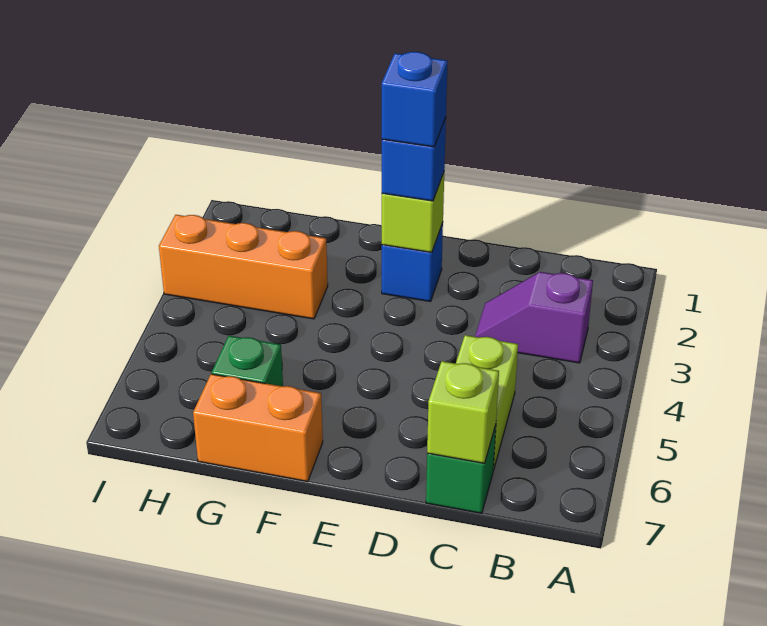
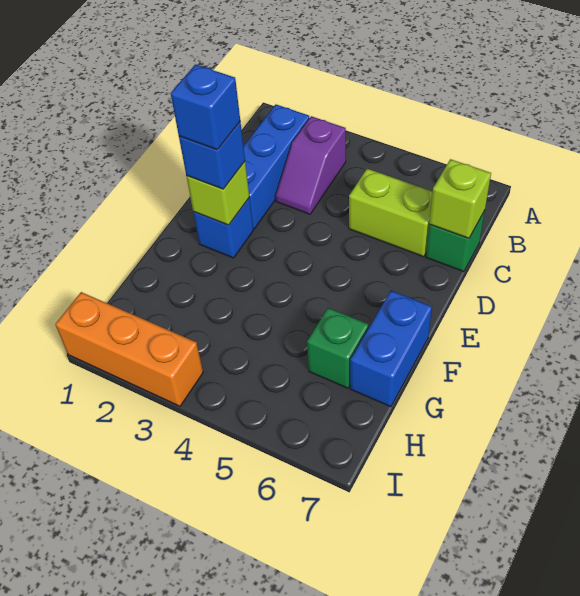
none -> blue brick B2:D2 level 1
orange brick F7:G7 level 1 -> blue brick F7:G7 level 1
orange brick G3:I3 level 1 -> orange brick I1:I3 level 1

